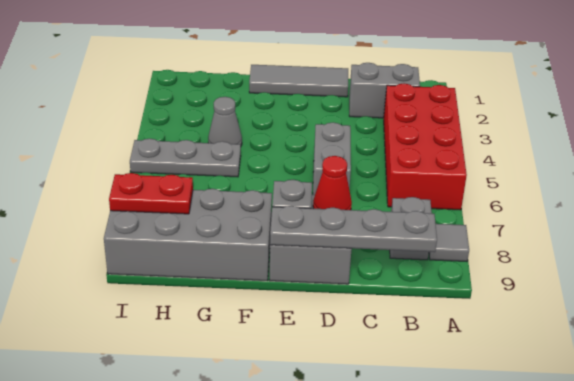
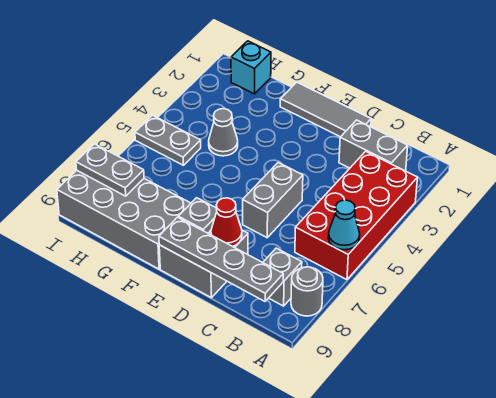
none -> cyan cone A6 level 2
grey tile A8 level 1 -> grey round brick A8 level 1
grey plate G5:I5 level 1 -> grey plate H5:I5 level 1
none -> cyan brick H1 level 1
red plate H8:I8 level 2 -> grey plate H8:I8 level 2

